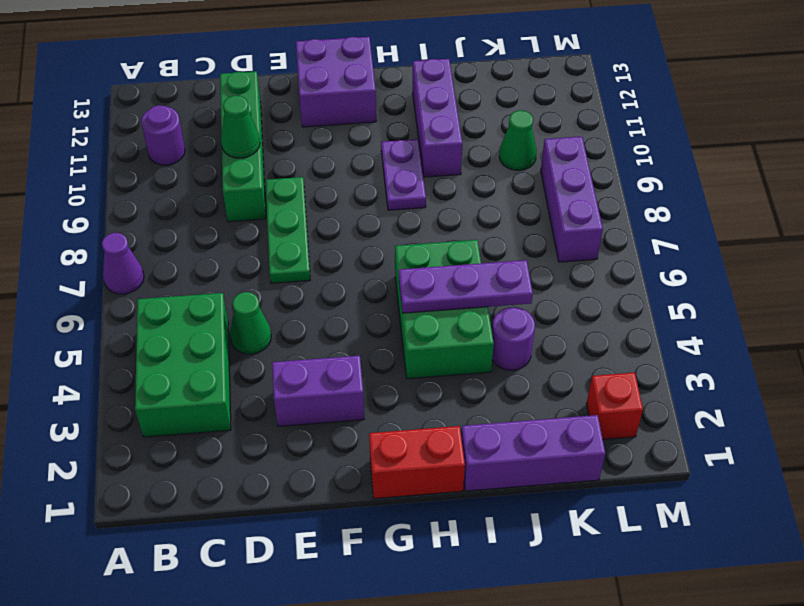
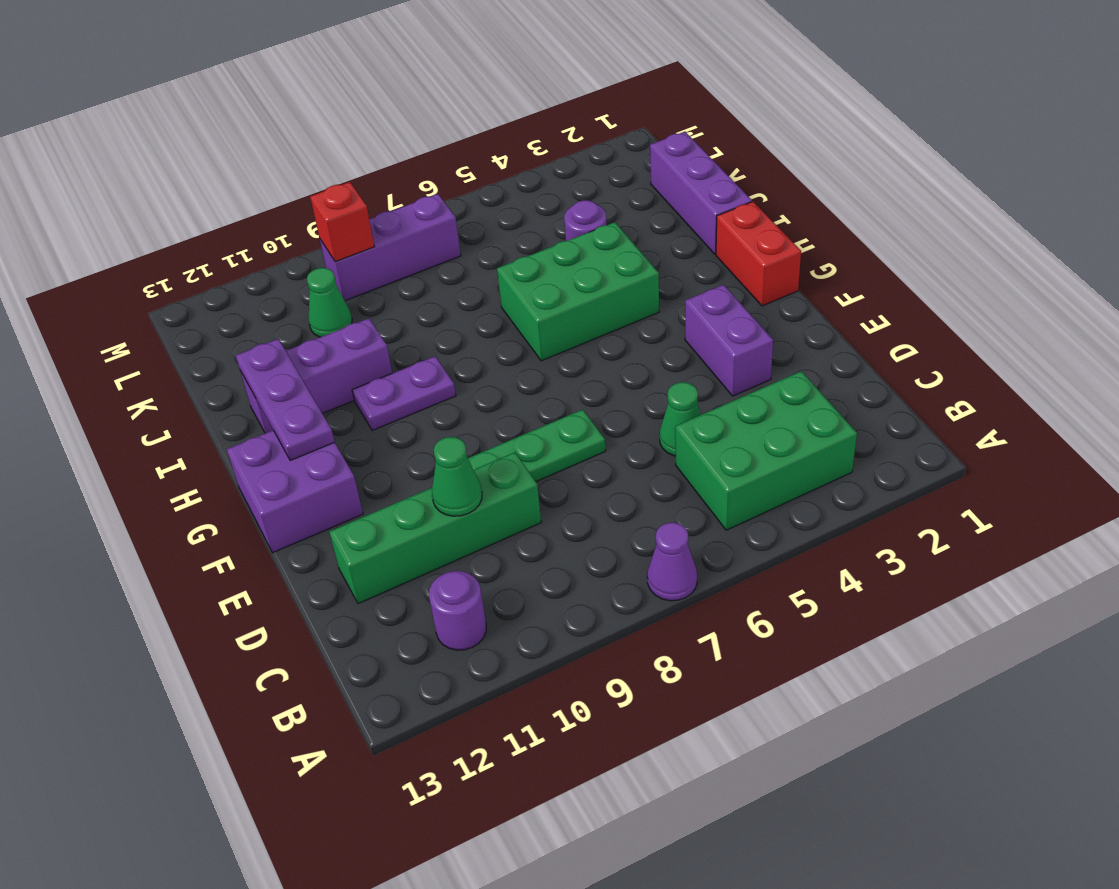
purple plate H5:J5 level 2 -> purple plate G12:I12 level 2
red brick L2 level 1 -> red brick L9 level 2

